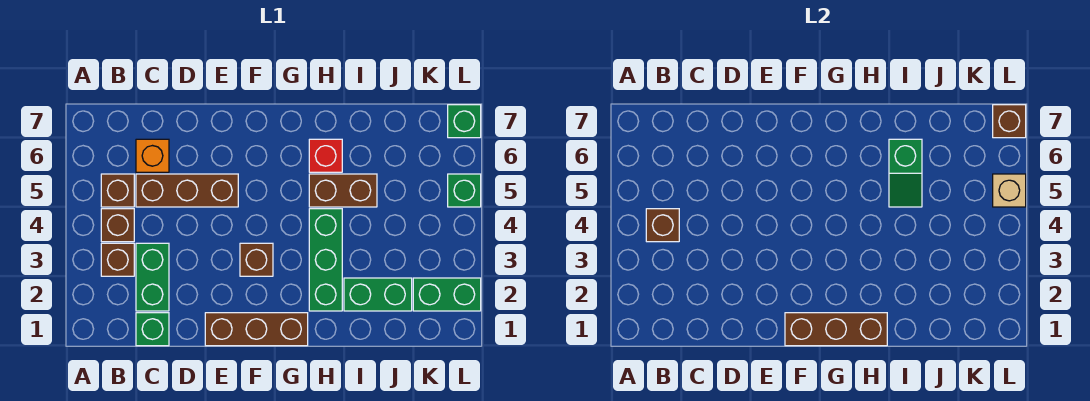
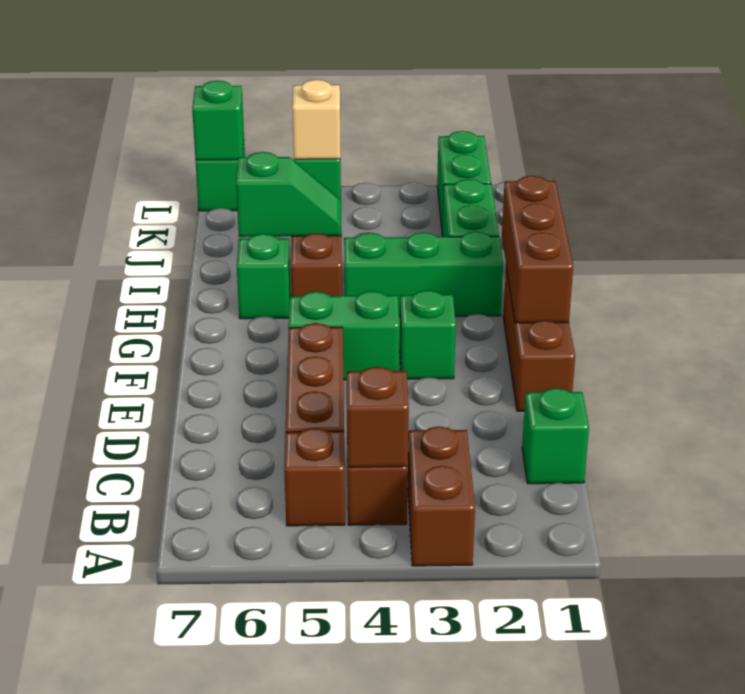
brown brick B3 level 1 -> brown brick A3:B3 level 1
green brick C2:C3 level 1 -> green brick F4:F5 level 1
orange brick C6 level 1 -> none
brown brick F3 level 1 -> green brick F3 level 1
red brick H6 level 1 -> green brick H6 level 1
brown brick L7 level 2 -> green brick L7 level 2

